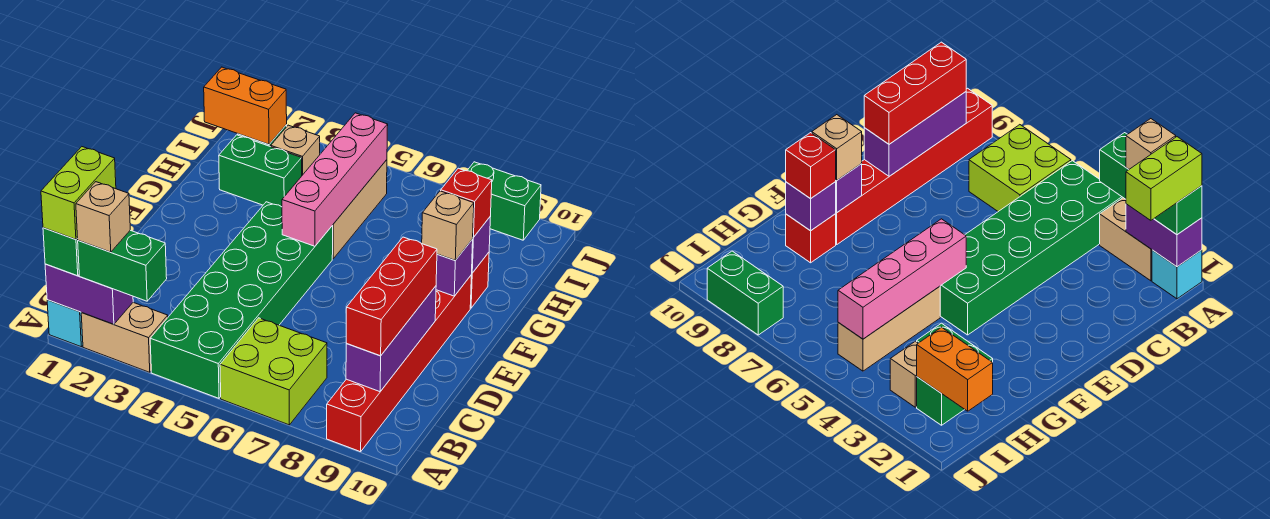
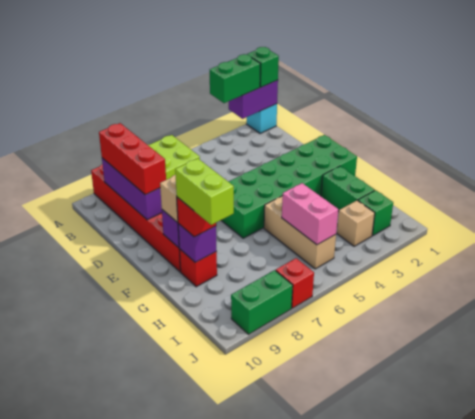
lime brick A1:B1 level 4 -> lime brick G9:H9 level 4
tan brick A2:A3 level 1 -> none
tan brick A2 level 4 -> none
green brick A4:F5 level 1 -> green brick E1:F6 level 1
pink brick F5:I5 level 2 -> pink brick H5:I5 level 2
green brick H2:H3 level 1 -> green brick G2:H2 level 1
orange brick I1:I2 level 2 -> none
none -> red brick J7 level 1

